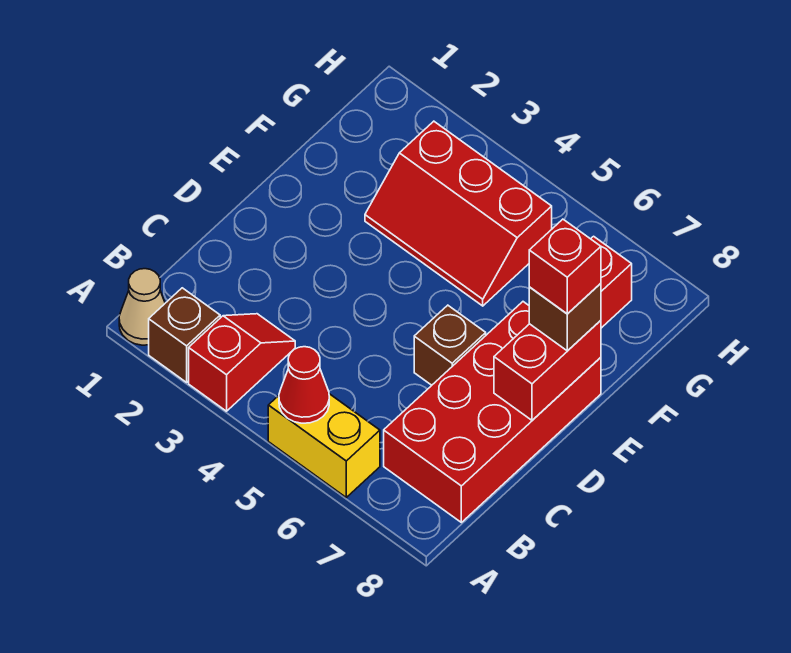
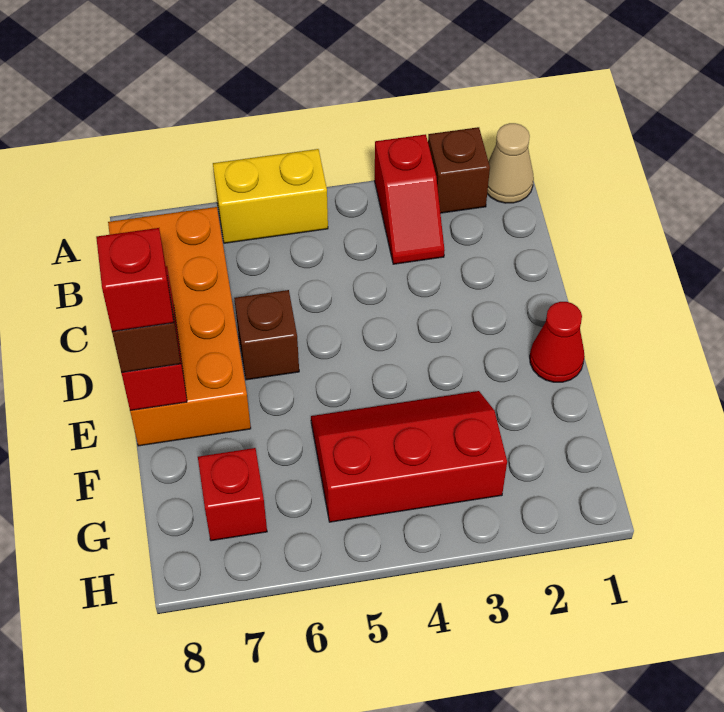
red cone A5 level 2 -> red cone E1 level 1
red brick B7:E8 level 1 -> orange brick B7:E8 level 1

